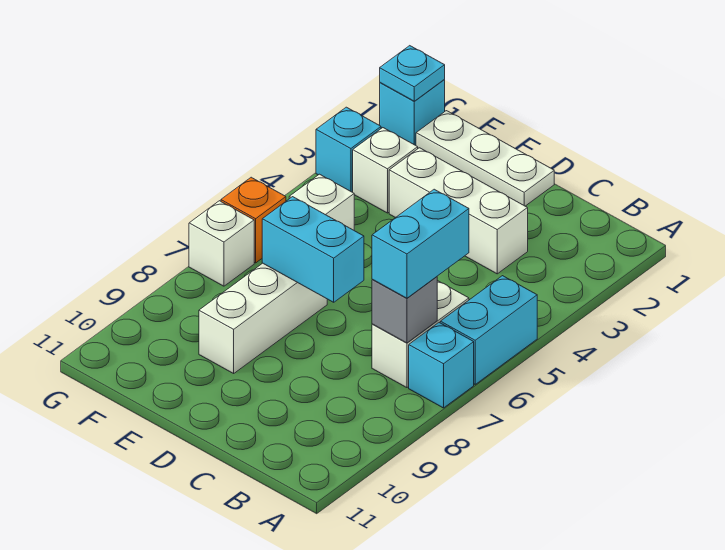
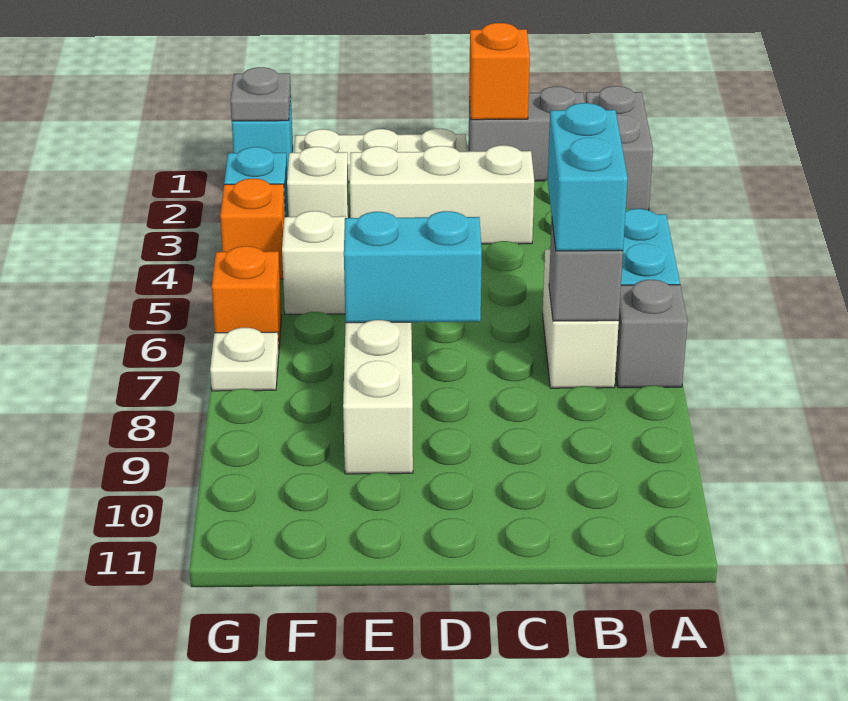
none -> grey brick A1:A2 level 1
cyan brick A7 level 1 -> grey brick A7 level 1
none -> grey brick B1:C1 level 1
none -> orange brick C1 level 2
cyan plate G1 level 2 -> grey plate G1 level 2
none -> orange brick G4 level 1
white brick G7 level 1 -> white plate G7 level 1

